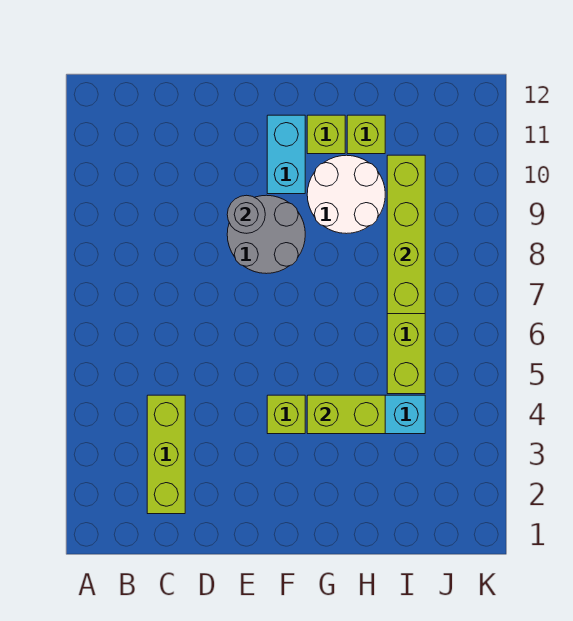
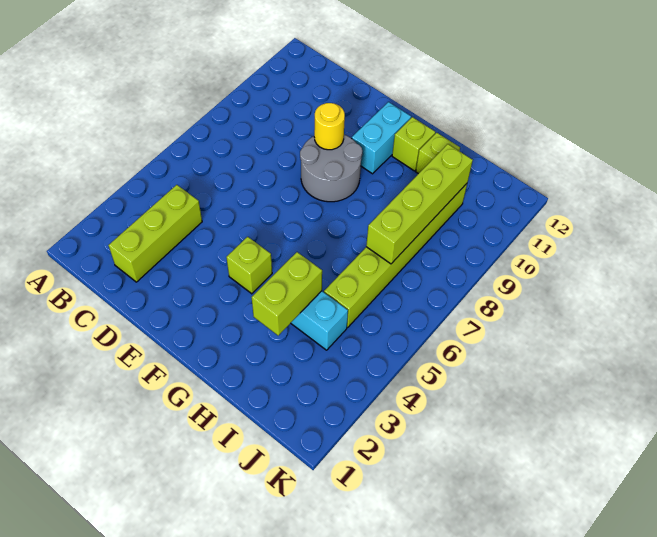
grey round brick E9 level 2 -> yellow round brick E9 level 2
lime brick G4:H4 level 2 -> lime brick H3:H4 level 2
white round brick G9:H10 level 1 -> none

